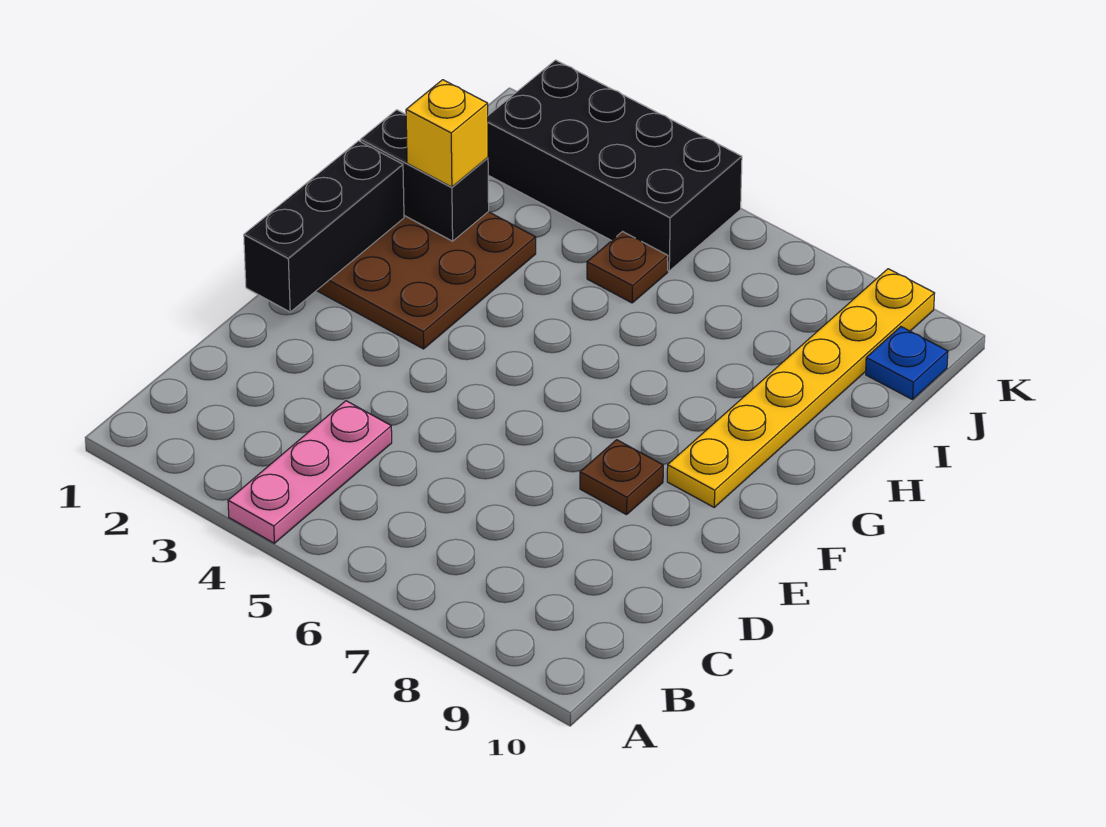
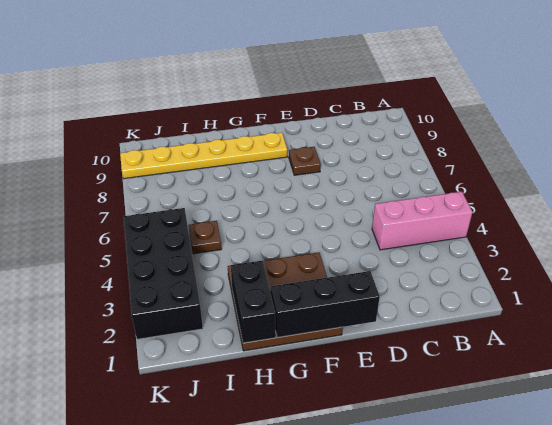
pink plate A4:C4 level 1 -> pink brick A4:C4 level 1
yellow brick H2 level 3 -> none
blue plate J10 level 1 -> none

